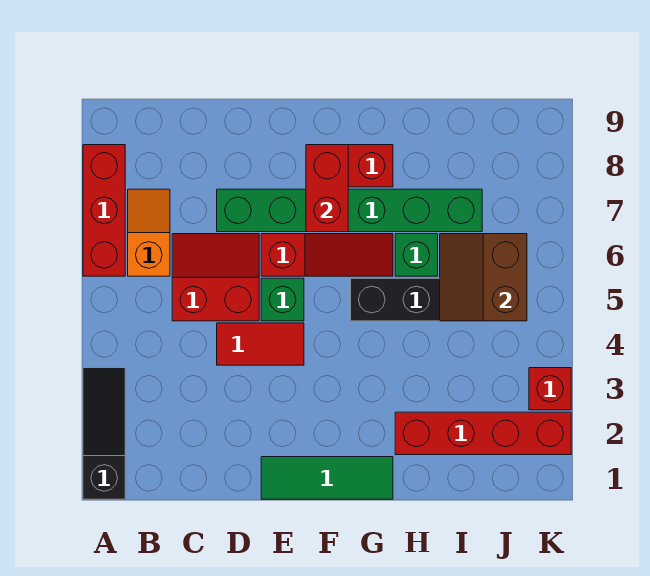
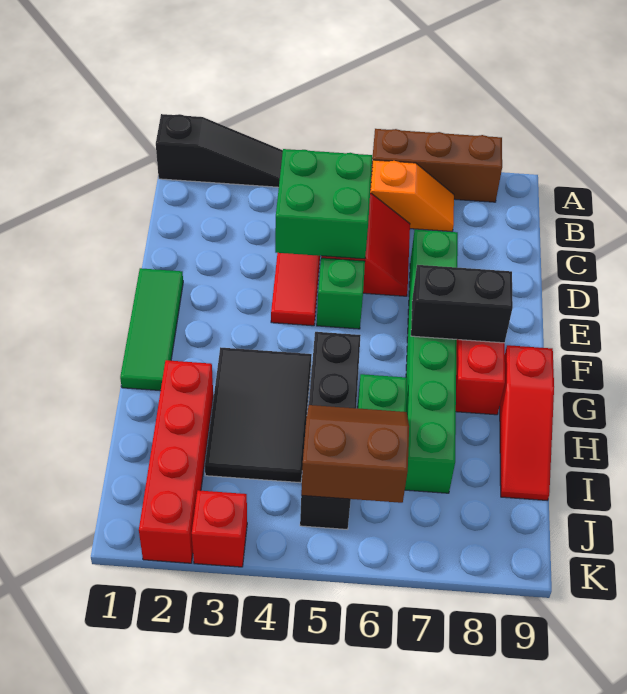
red brick A6:A8 level 1 -> brown brick A6:A8 level 1
none -> green brick C4:D5 level 2
red slope E6:G6 level 1 top E -> red slope G9:I9 level 1 top G
red brick F7:F8 level 2 -> black brick F7:F8 level 2
none -> black tile G3:I4 level 1

